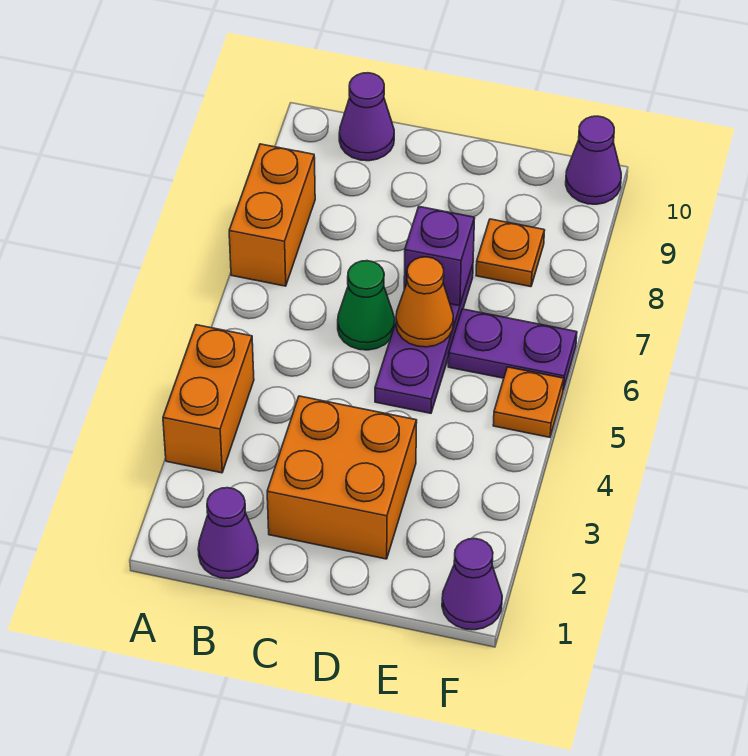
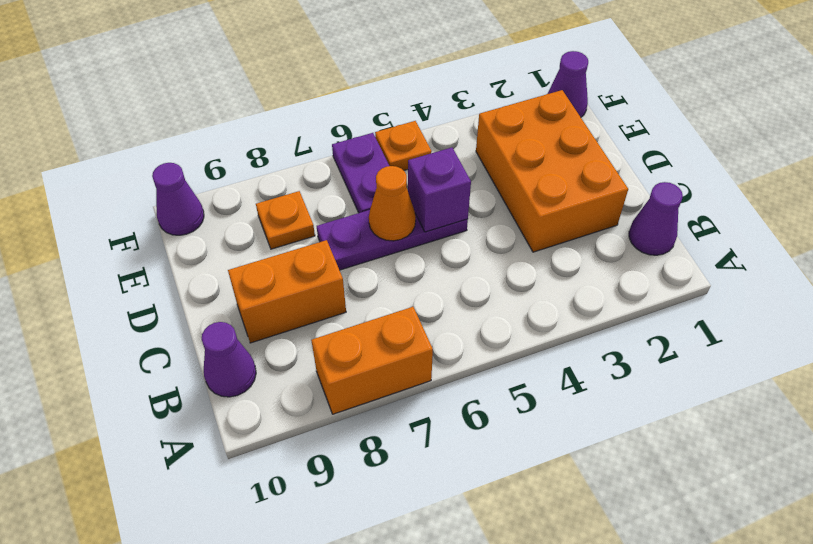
orange brick A3:A4 level 1 -> orange brick C8:C9 level 1
orange brick C2:D3 level 1 -> orange brick C2:E3 level 1
green cone C6 level 1 -> none
purple brick D7 level 2 -> purple brick D5 level 2

